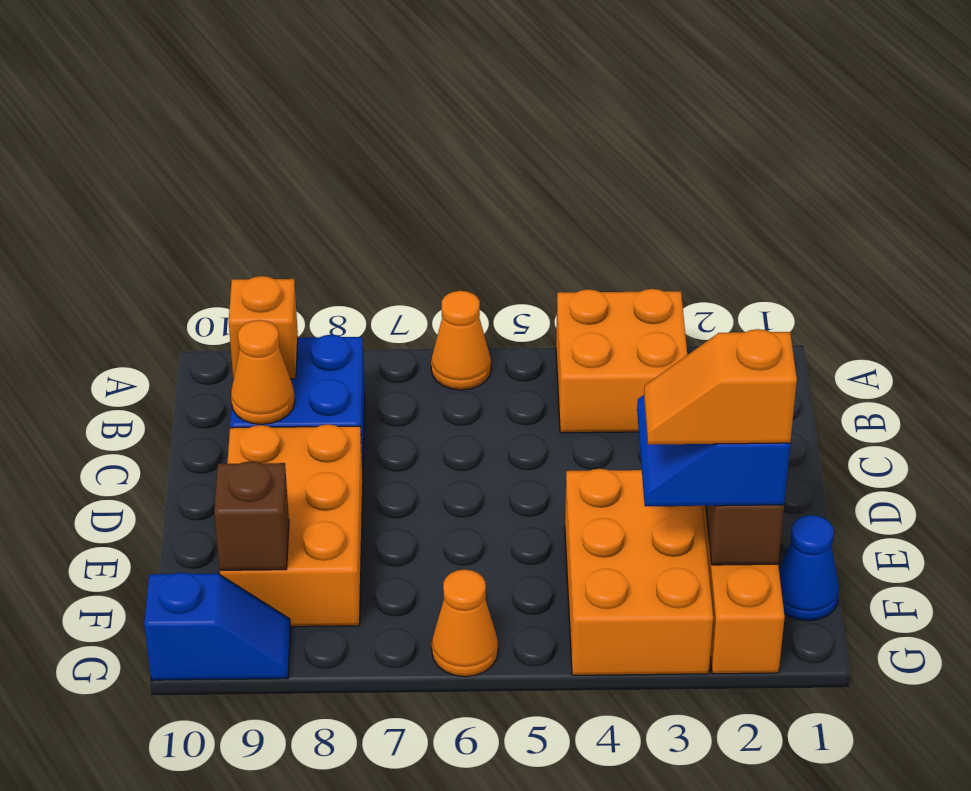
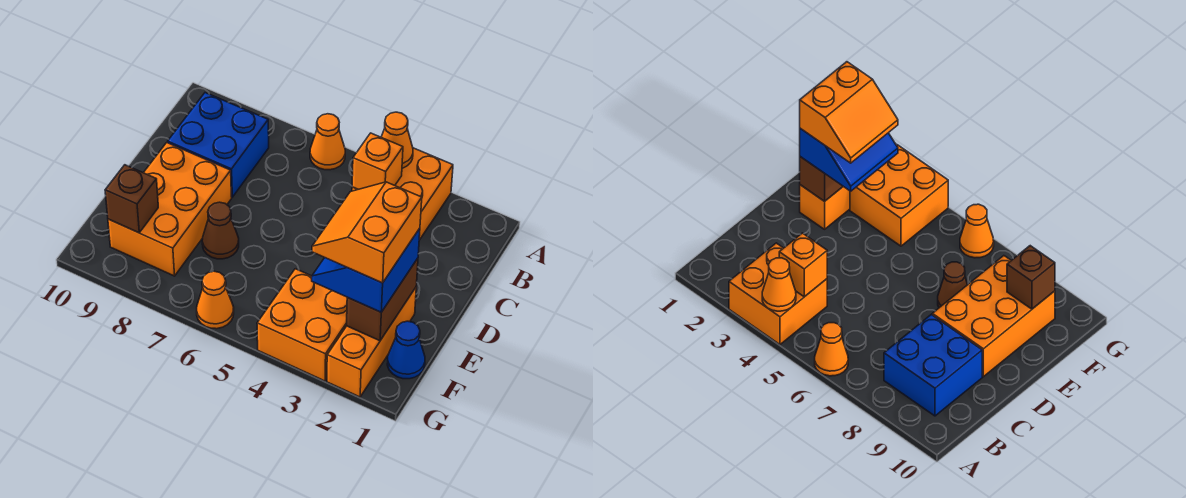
orange brick B9 level 2 -> orange brick B4 level 2
orange cone C9 level 2 -> orange cone A4 level 2
orange brick E3:G4 level 1 -> orange brick F3:G4 level 1
none -> brown cone E7 level 1
orange slope F2:F3 level 4 top 2 -> orange slope E2:F3 level 4 top 2
blue slope G9:G10 level 1 top 10 -> none

